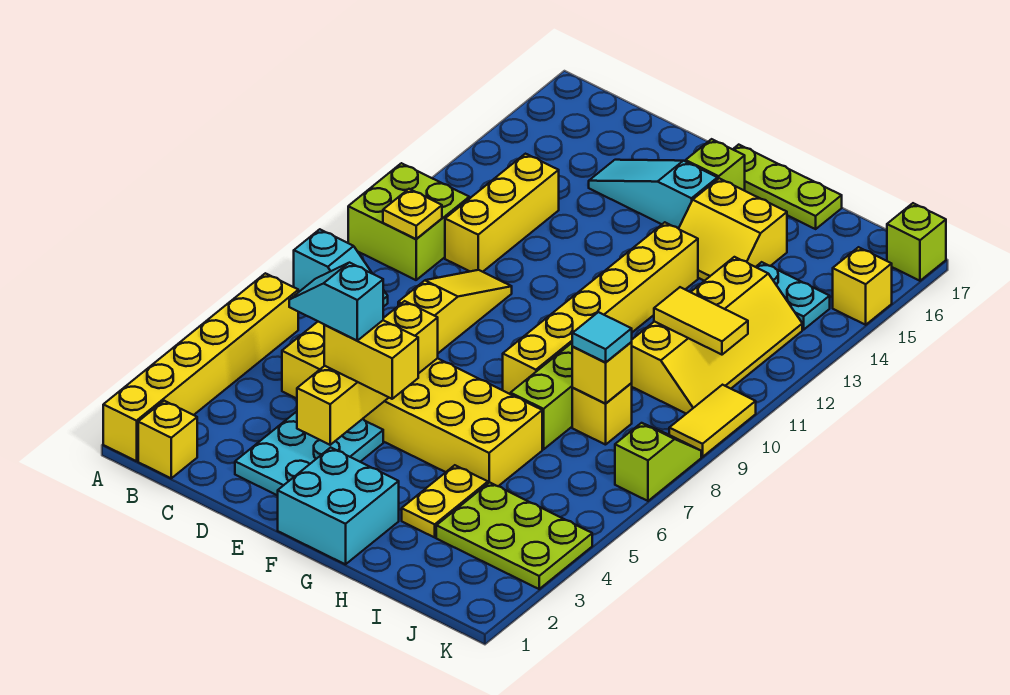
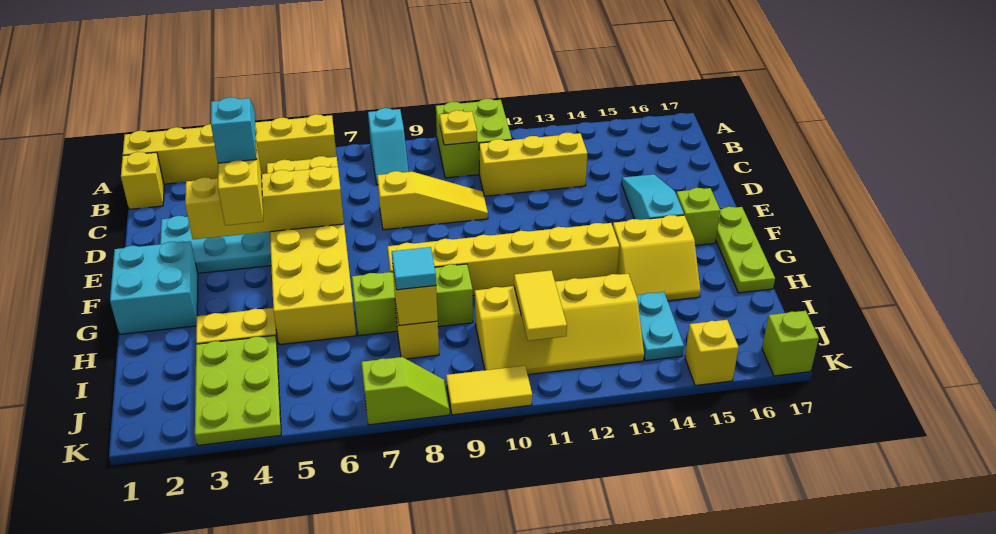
yellow slope G14:H15 level 1 top 15 -> yellow slope G14:H15 level 1 top G

